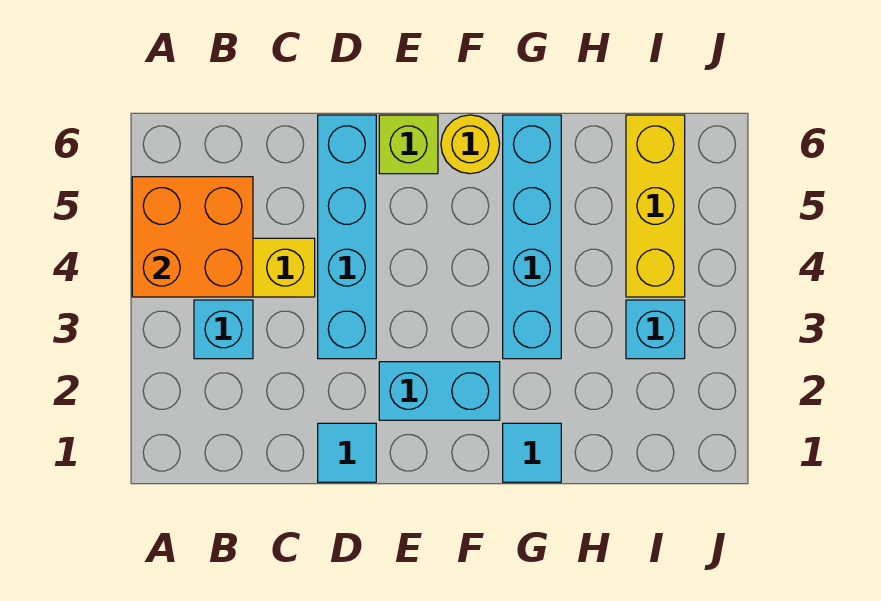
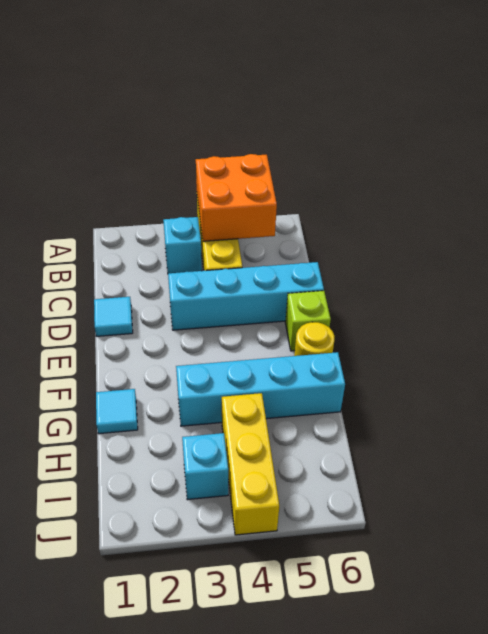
cyan brick E2:F2 level 1 -> none
yellow brick I4:I6 level 1 -> yellow brick H4:J4 level 1

